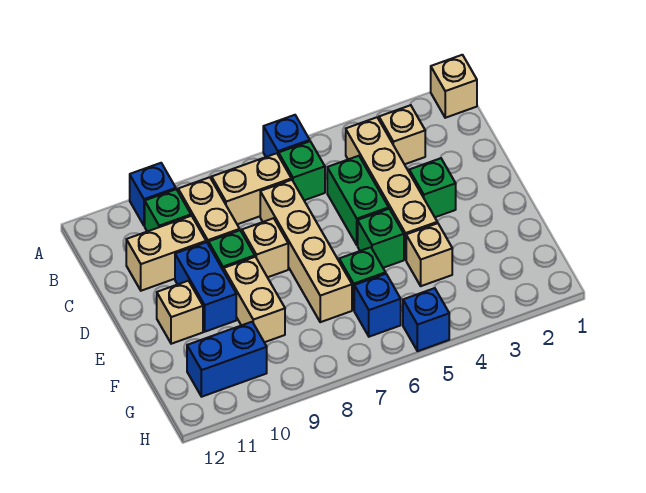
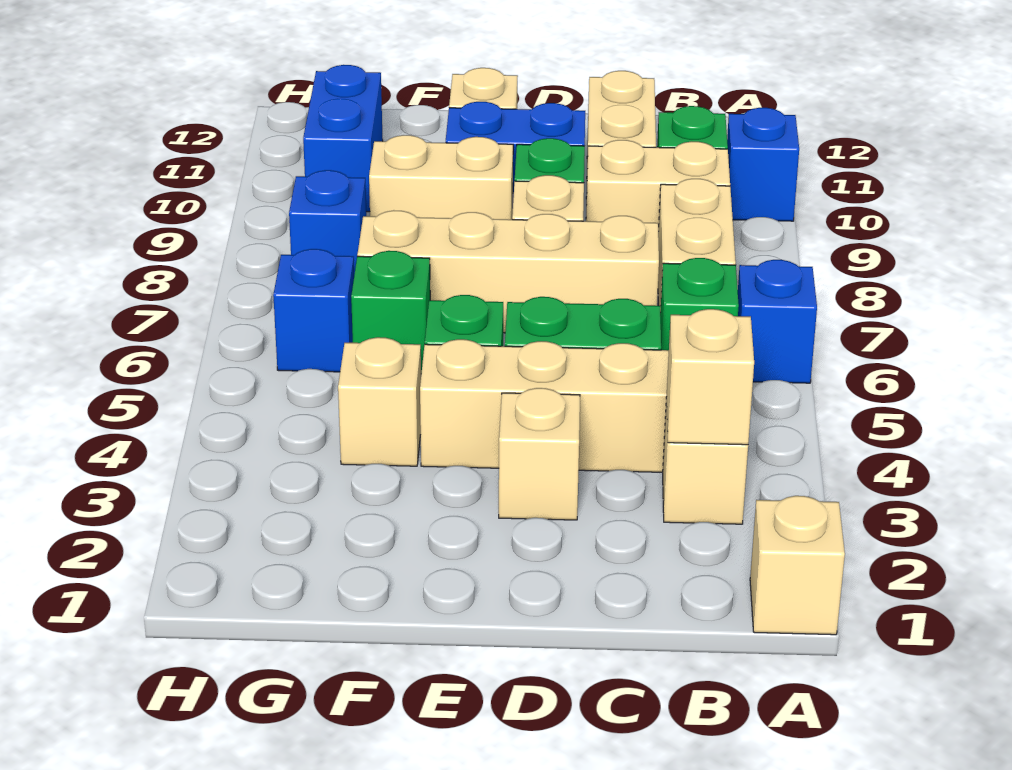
none -> tan brick B3 level 2
green brick D3 level 1 -> tan brick D3 level 1
blue brick H5 level 1 -> blue brick G8 level 1

